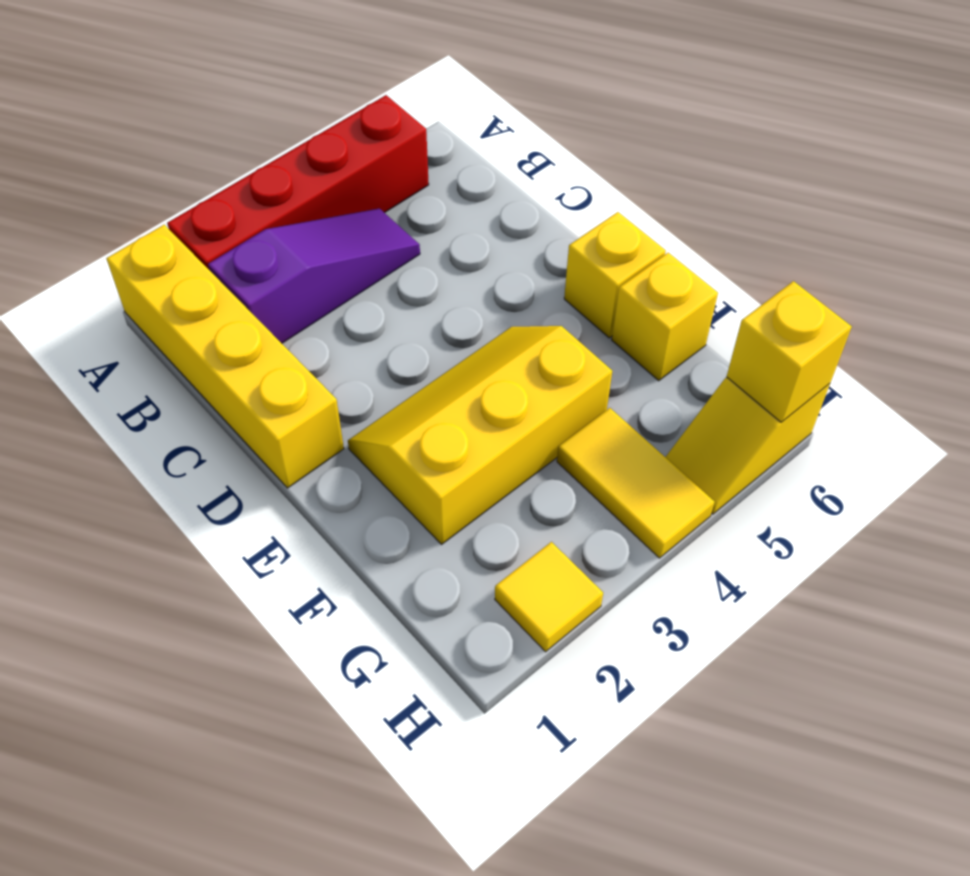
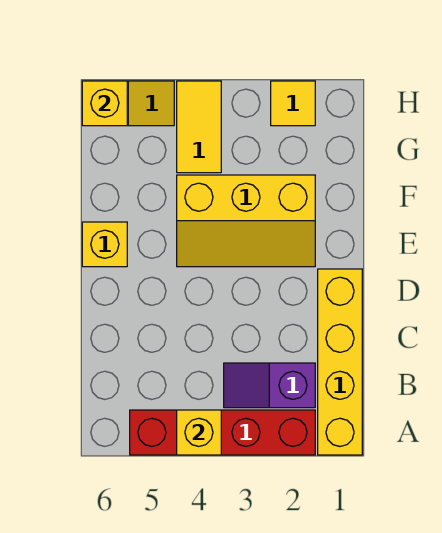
purple slope B2:B4 level 1 top 2 -> purple slope B2:B3 level 1 top 2
yellow brick F6 level 1 -> yellow brick A4 level 2

